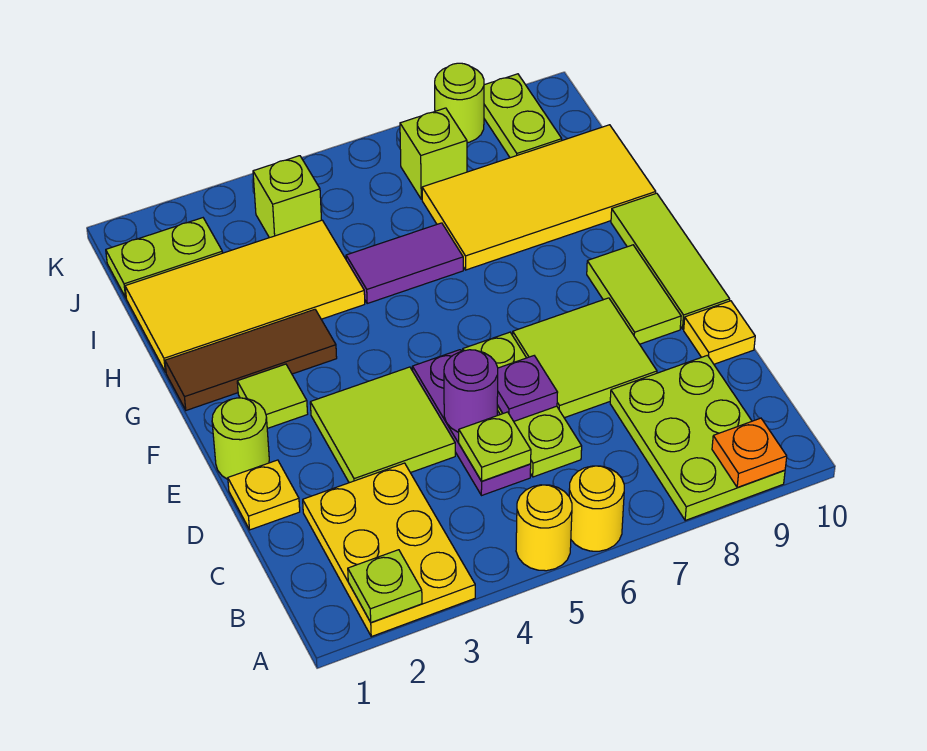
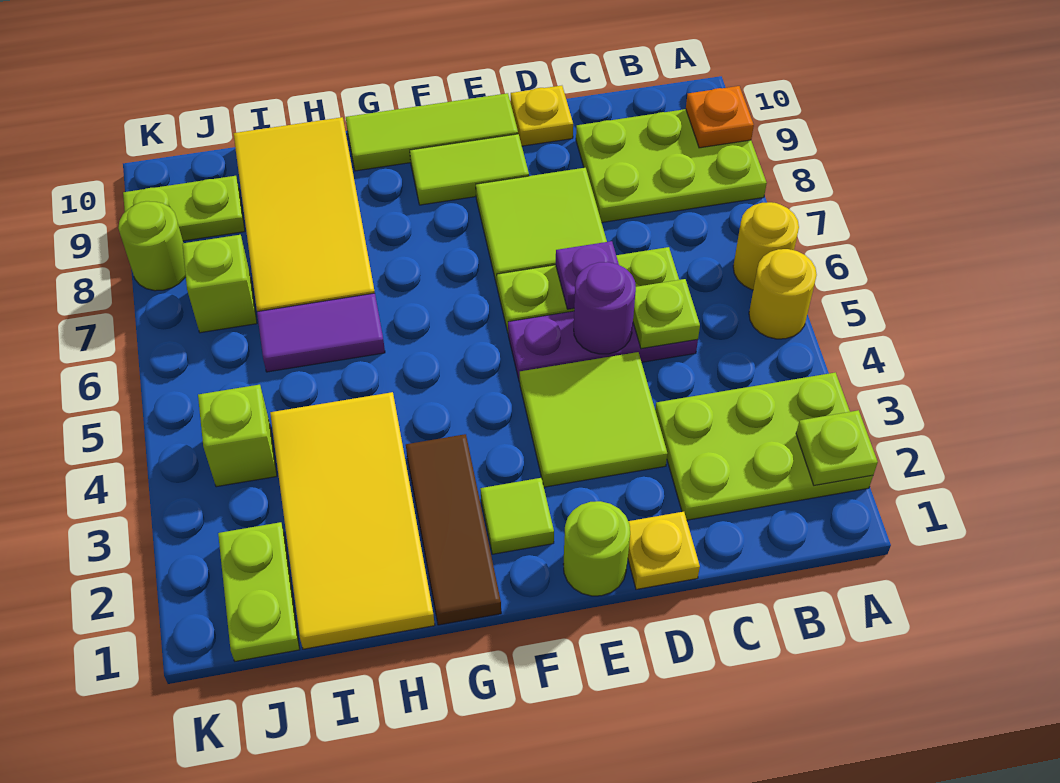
yellow plate A2:C3 level 1 -> lime plate A2:C3 level 1
purple tile H5:H6 level 1 -> purple tile H6:I6 level 1

